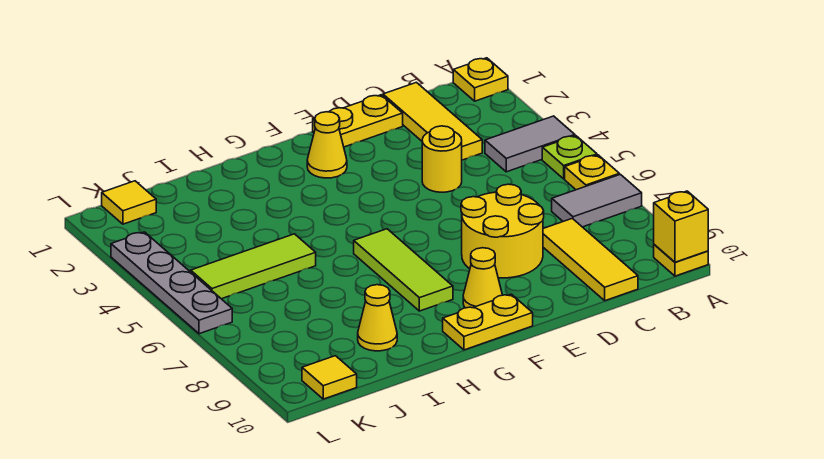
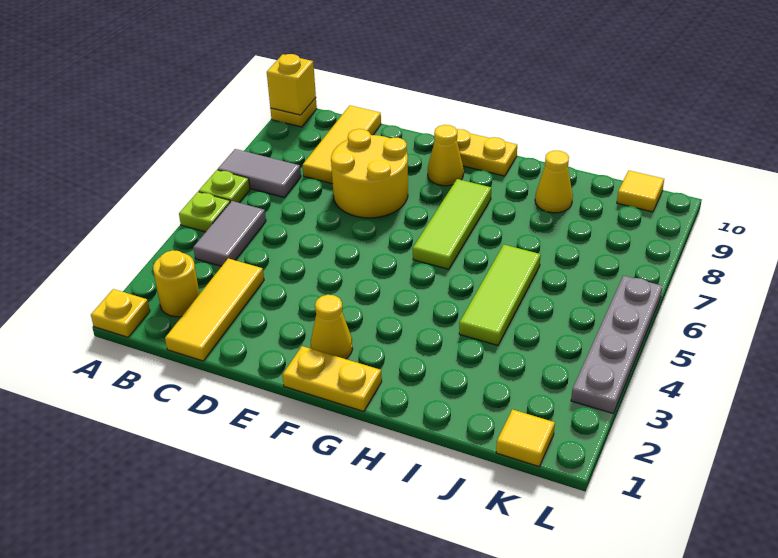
grey tile A4:B4 level 1 -> grey tile B4:B5 level 1
yellow plate A6 level 1 -> lime plate A6 level 1
yellow plate D1:E1 level 1 -> yellow plate F1:G1 level 1
yellow round brick D4 level 1 -> yellow round brick B2 level 1
lime tile I5:K5 level 1 -> lime tile I4:I6 level 1

